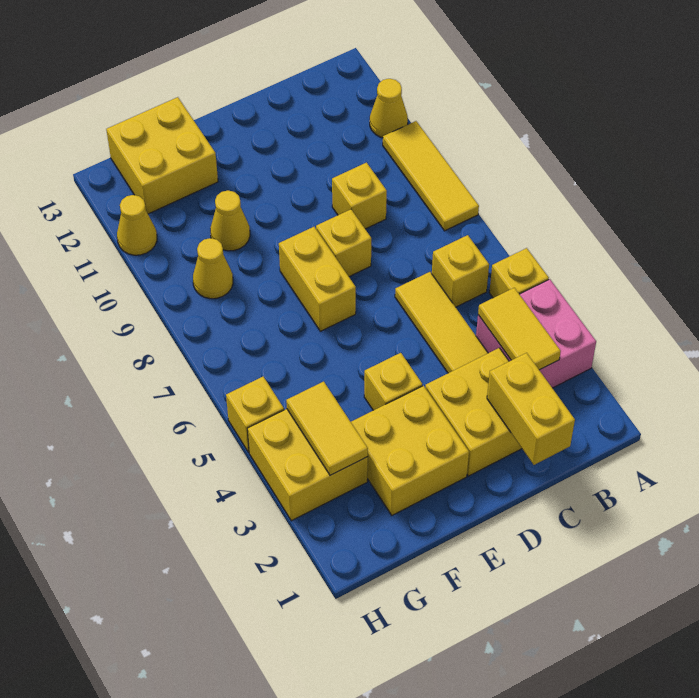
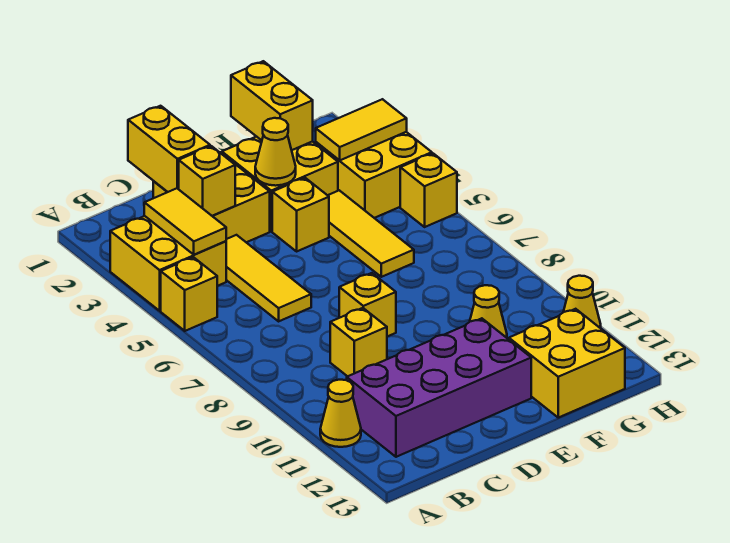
pink brick A3:B4 level 1 -> yellow brick A3:B4 level 1
yellow tile A8:A10 level 1 -> yellow tile F4:F6 level 1
yellow brick B6 level 1 -> yellow brick C3 level 2
none -> purple brick B11:E12 level 1
yellow brick E7:E8 level 1 -> yellow brick F1:F2 level 2
yellow tile G3:G4 level 2 -> yellow tile G3:H3 level 2
yellow cone G9 level 1 -> yellow cone E3 level 2

